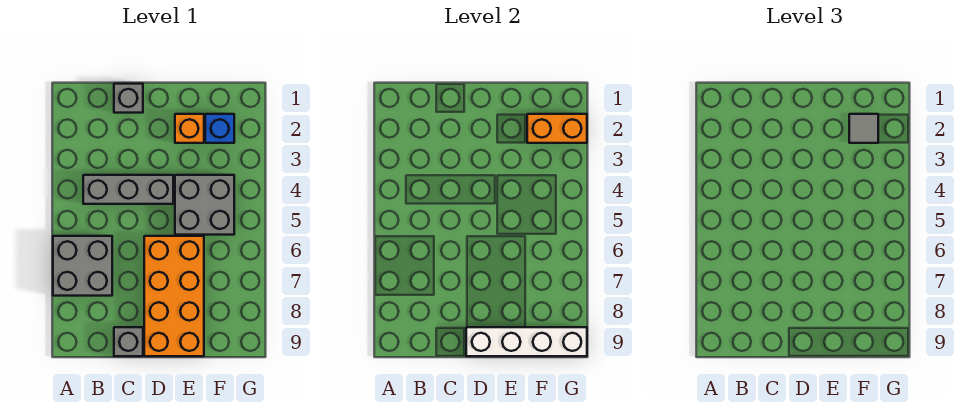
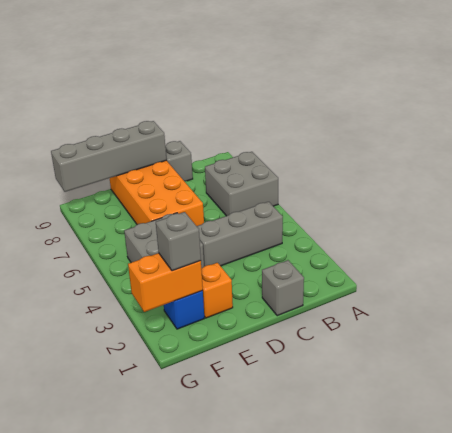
white brick D9:G9 level 2 -> grey brick D9:G9 level 2
grey tile F2 level 3 -> grey brick F2 level 3

